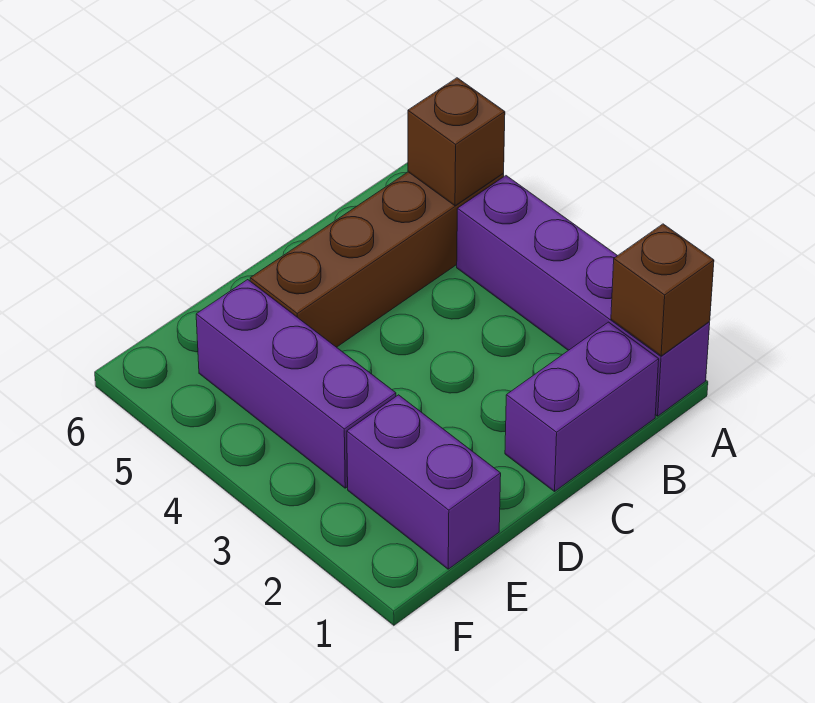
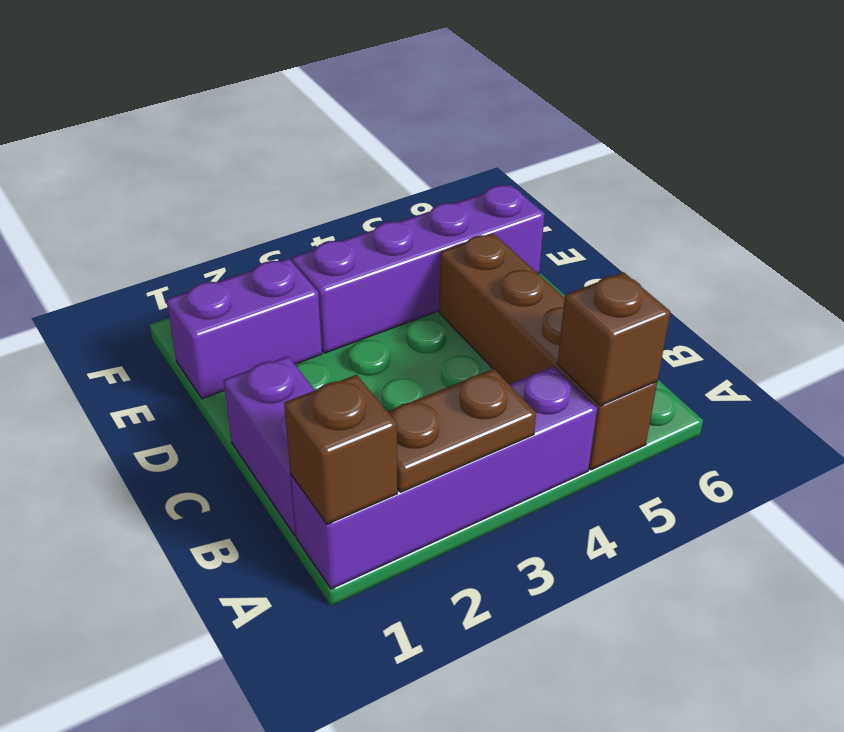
none -> brown plate A2:A3 level 2
purple brick E3:E5 level 1 -> purple brick E3:E6 level 1

